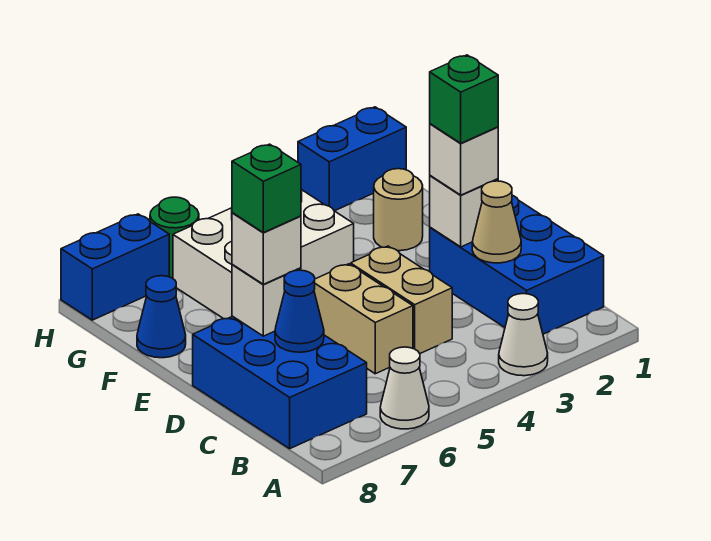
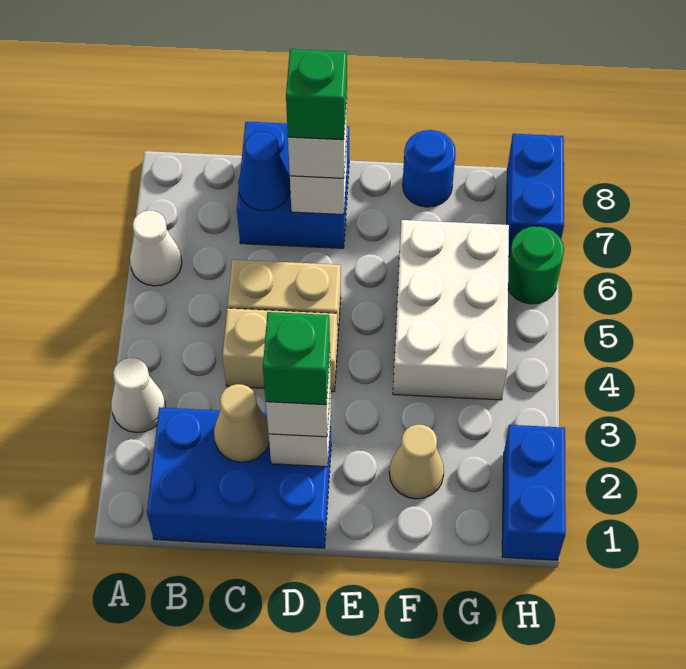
blue brick B7:D8 level 1 -> blue brick C7:D8 level 1
tan round brick F2 level 1 -> tan cone F2 level 1
blue cone F8 level 1 -> blue round brick F8 level 1

